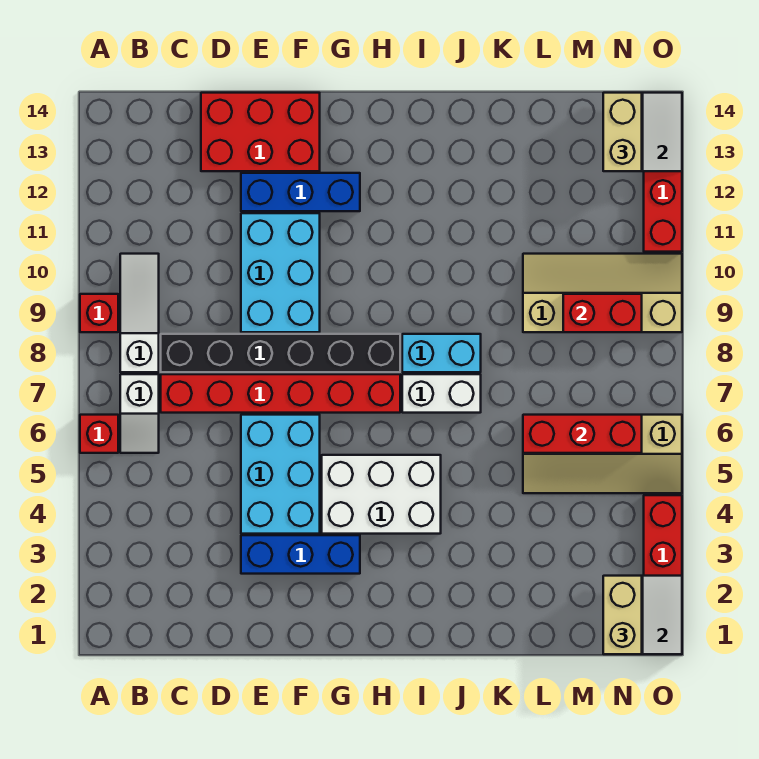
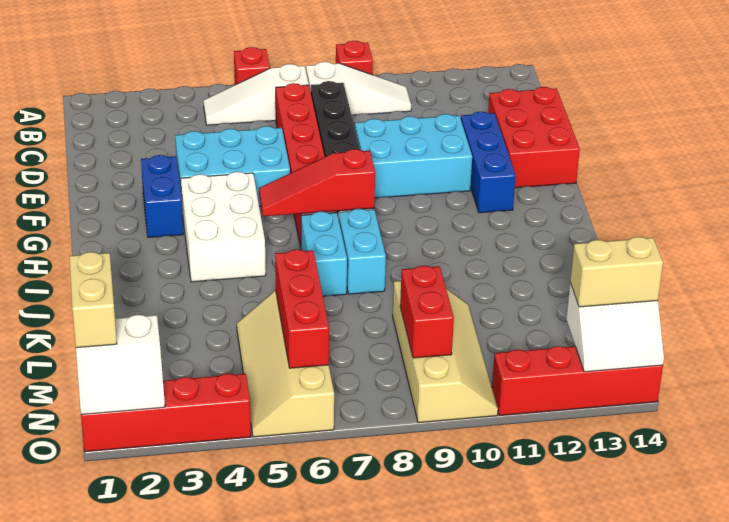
white slope B6:B7 level 1 top 7 -> white slope B5:B7 level 1 top 7
blue brick E3:G3 level 1 -> blue brick F3:G3 level 1
none -> red slope H6:H8 level 2 top 8
white brick I7:J7 level 1 -> cyan brick I7:J7 level 1
tan brick N1:N2 level 3 -> tan brick M1:N1 level 3

